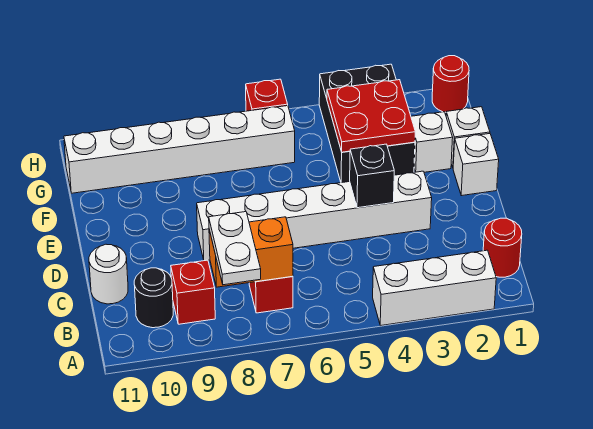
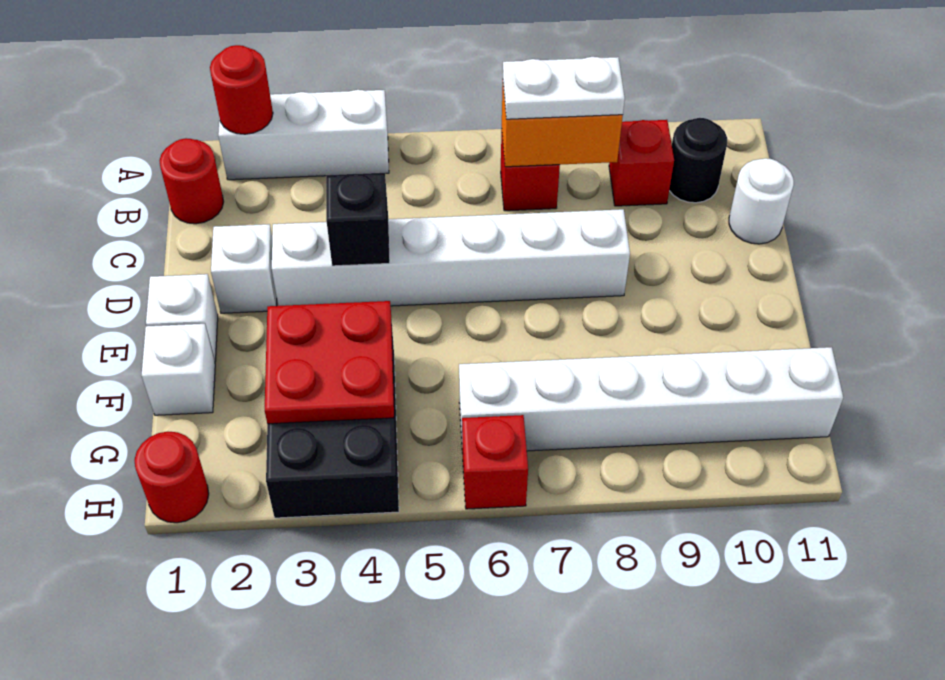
none -> red round brick A2 level 2
white plate A8:B8 level 3 -> white plate B7:B8 level 3
white brick F2 level 1 -> white brick D2 level 1

